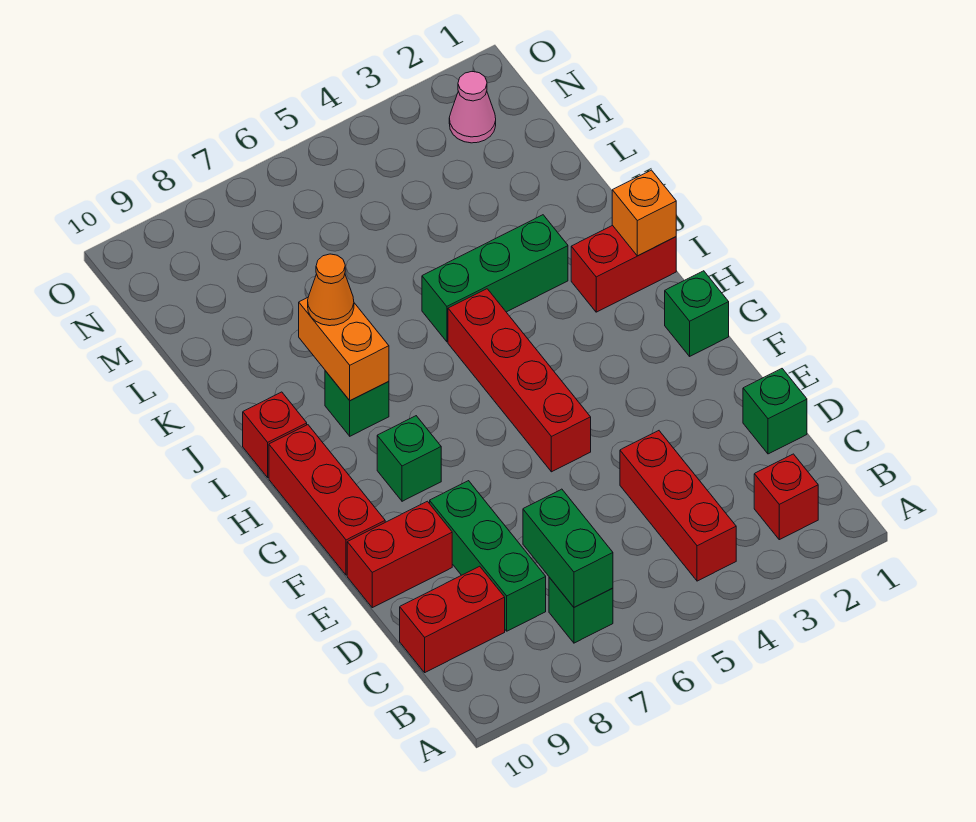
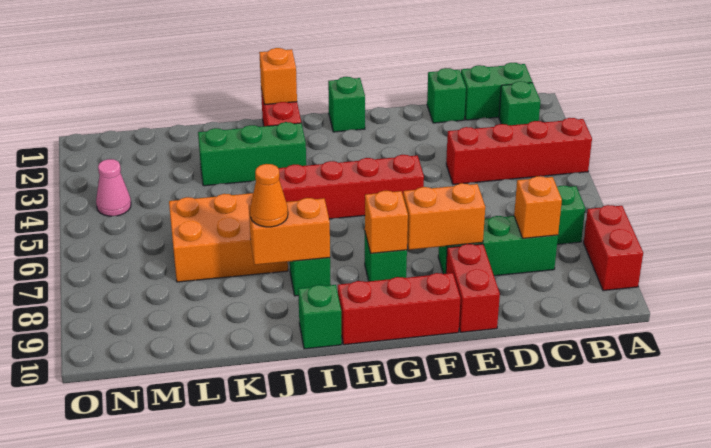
red brick B2 level 1 -> green brick B2 level 1
red brick B4:D4 level 1 -> red brick A4:D4 level 1
green brick B7:C7 level 2 -> green brick B1:C1 level 1
none -> orange brick C8 level 2
red brick C9:C10 level 1 -> red brick A8:A9 level 1
none -> orange brick E8:F8 level 2
none -> orange brick G8 level 2
red brick I10 level 1 -> green brick I10 level 1
green brick J3:J5 level 1 -> green brick I3:K3 level 1
none -> orange brick J6:L7 level 1
pink cone N2 level 1 -> pink cone N4 level 1

